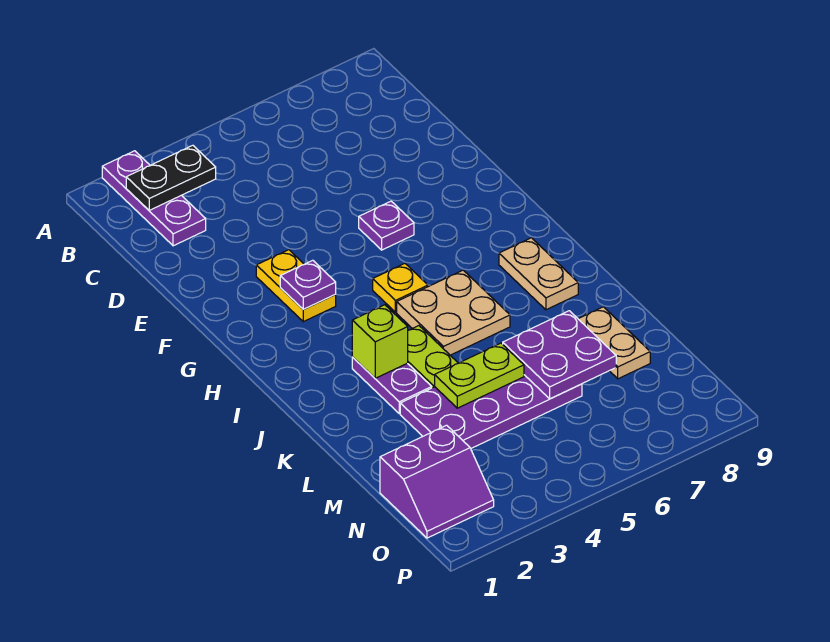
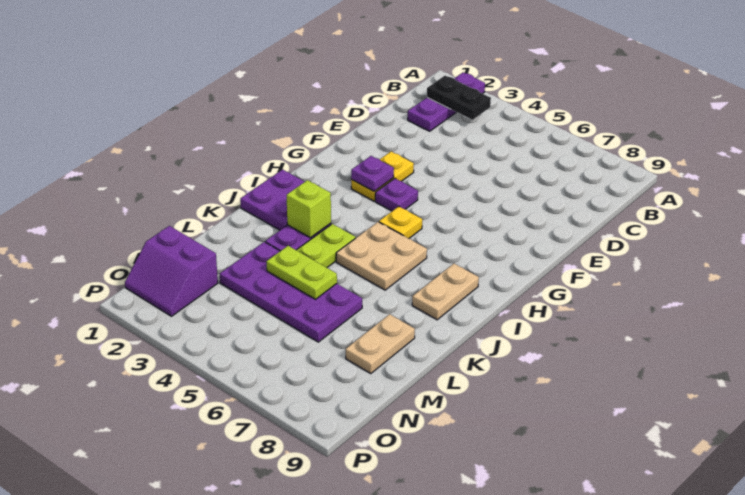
purple plate F6 level 1 -> purple plate G4 level 1
purple plate L6:M7 level 2 -> purple plate I1:J2 level 1

